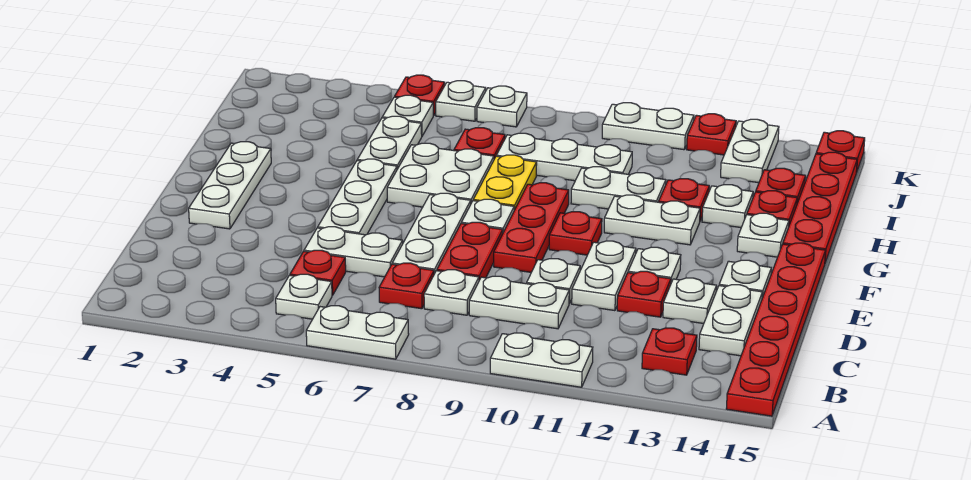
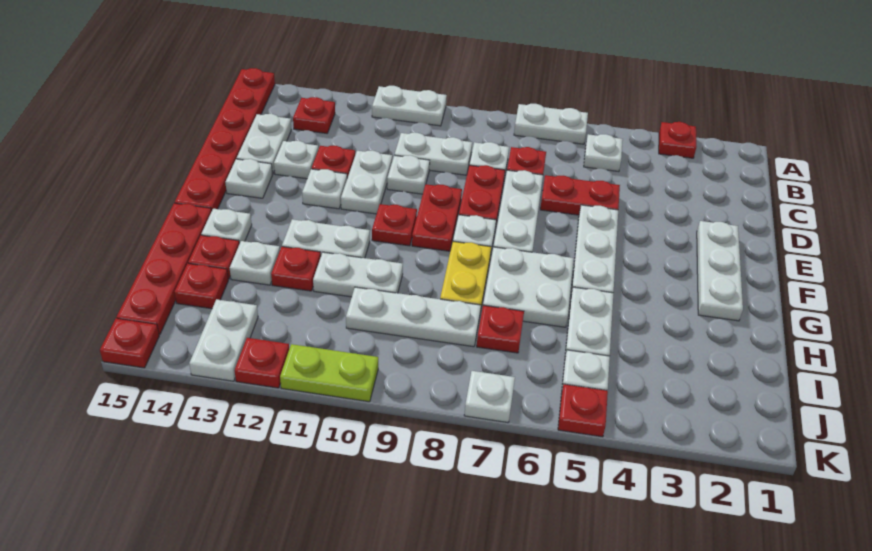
red plate C5 level 1 -> red plate A3 level 1
white plate D5:D6 level 1 -> red plate D5:D6 level 1
red plate E9:G9 level 1 -> red plate E9:F9 level 1
white plate K6 level 1 -> none
white plate K10:K11 level 1 -> lime plate K10:K11 level 1

